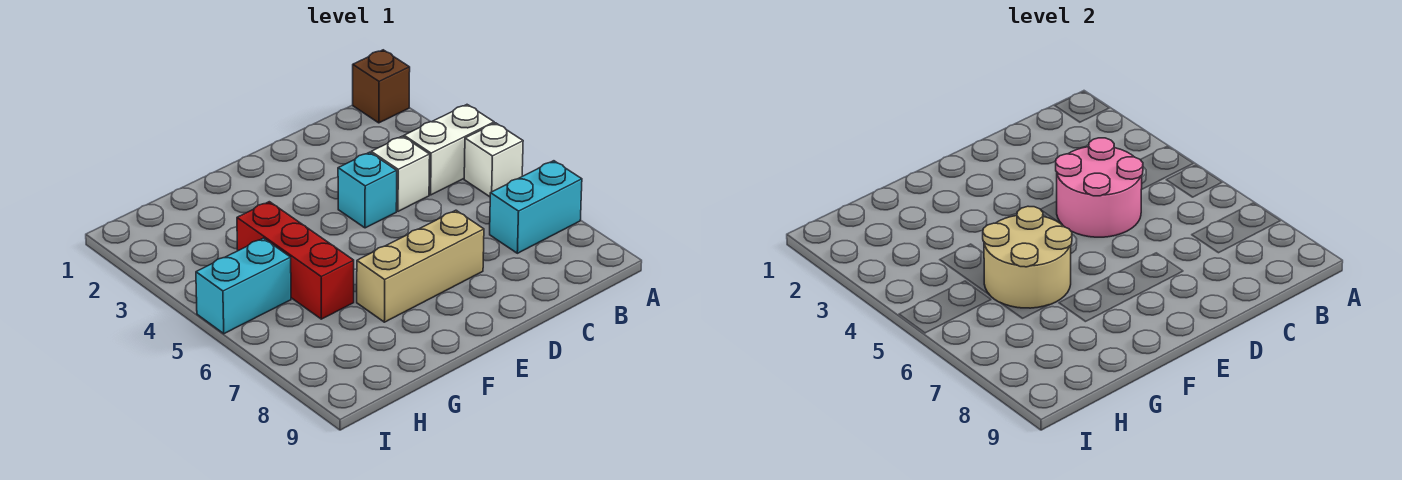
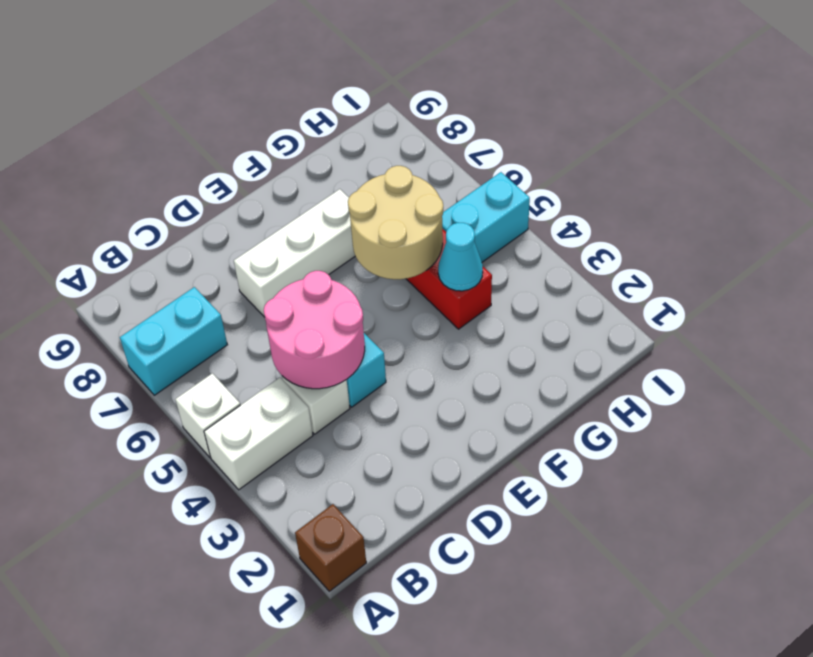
tan brick D7:F7 level 1 -> white brick D7:F7 level 1
none -> cyan cone G4 level 2

